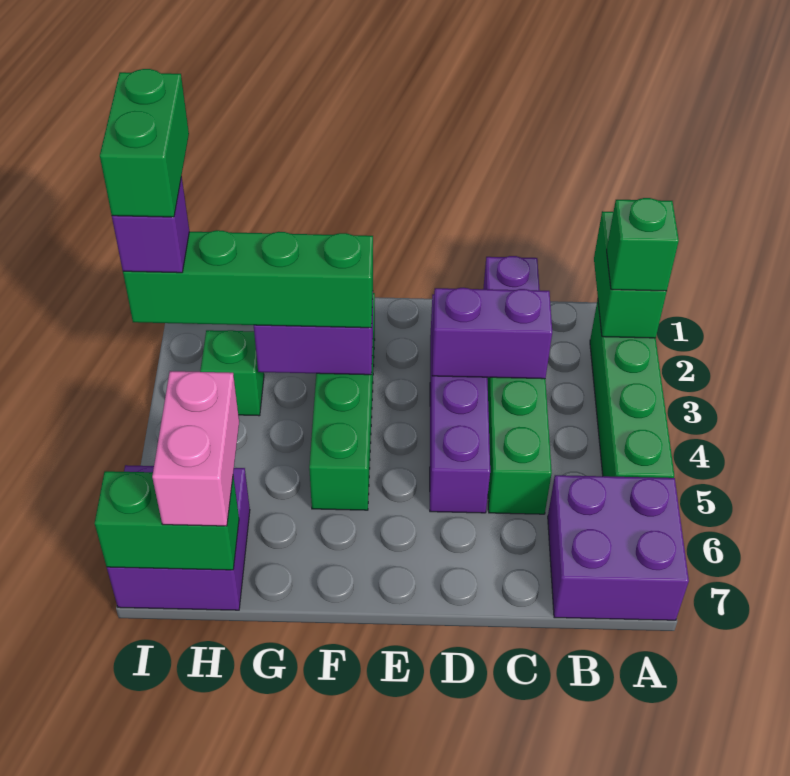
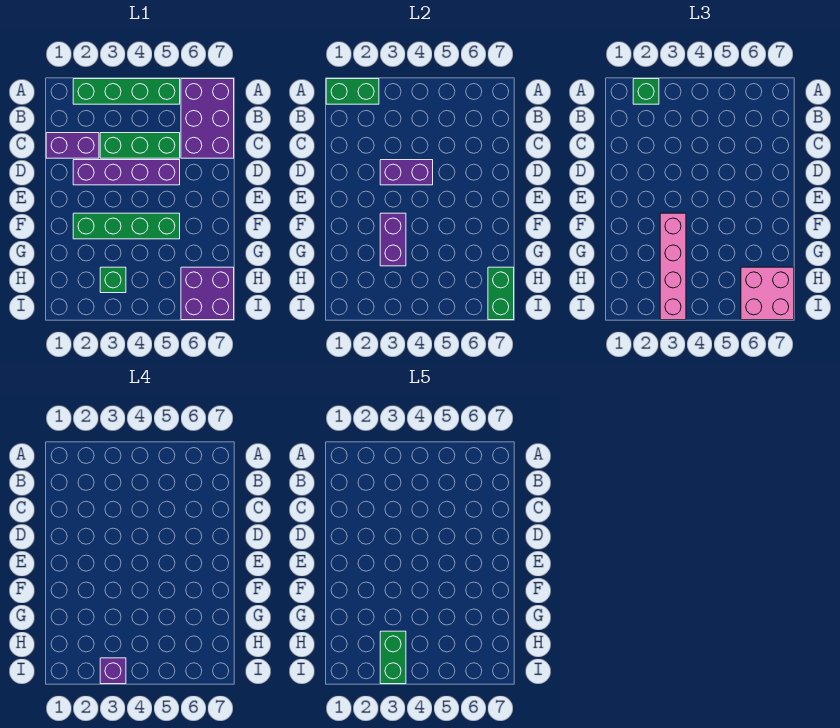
purple brick A6:B7 level 1 -> purple brick A6:C7 level 1
purple brick C3:D3 level 2 -> purple brick D3:D4 level 2
green brick F3:I3 level 3 -> pink brick F3:I3 level 3
pink brick H6:H7 level 3 -> pink brick H6:I7 level 3
green brick I2:I3 level 5 -> green brick H3:I3 level 5

